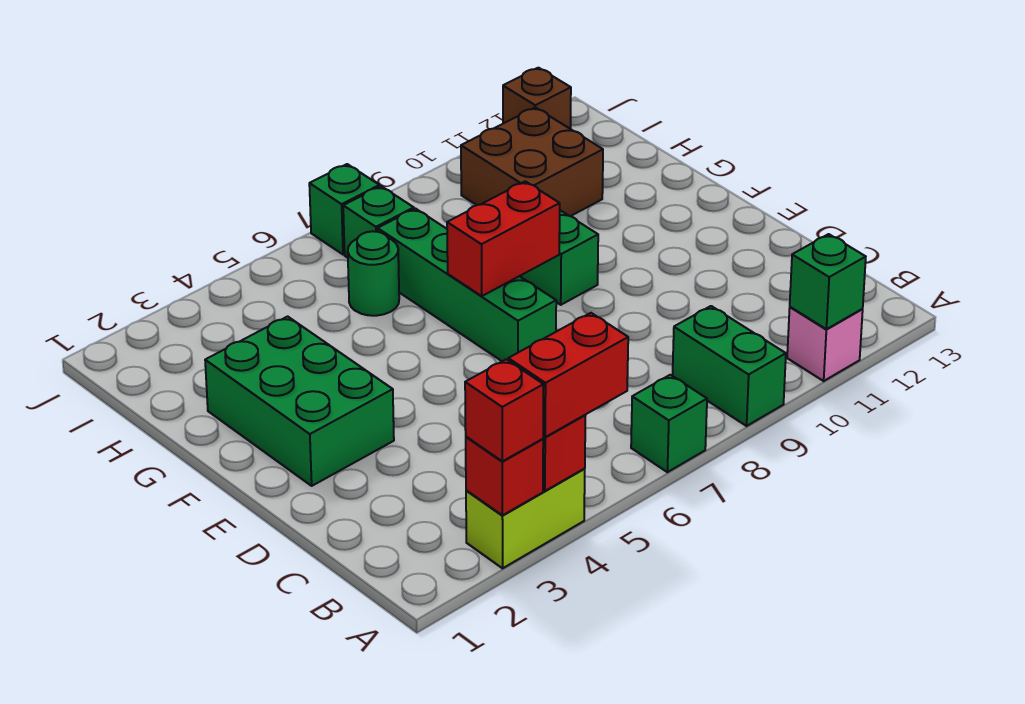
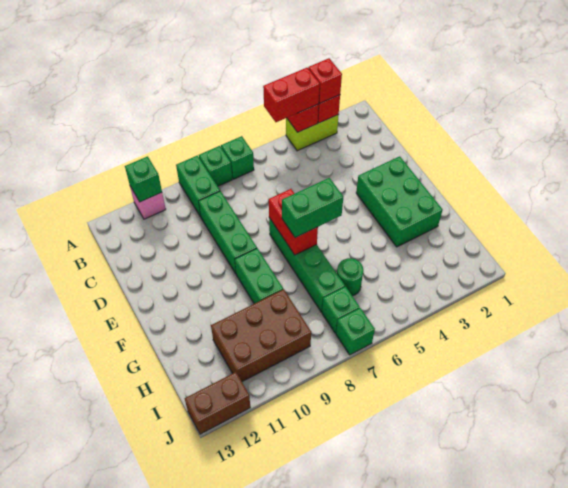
none -> green brick A8 level 1
none -> green brick C9:E9 level 1
none -> green brick F6:F7 level 3
red brick F7:F8 level 2 -> red brick E7:F7 level 2
brown brick H10:I11 level 1 -> brown brick H9:I11 level 1
brown brick J12 level 1 -> brown brick J12:J13 level 1

